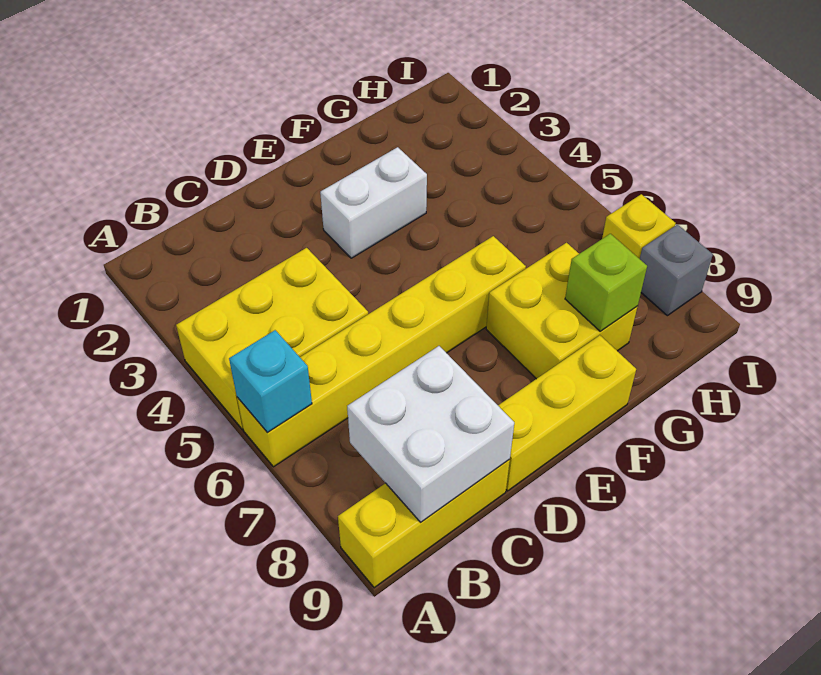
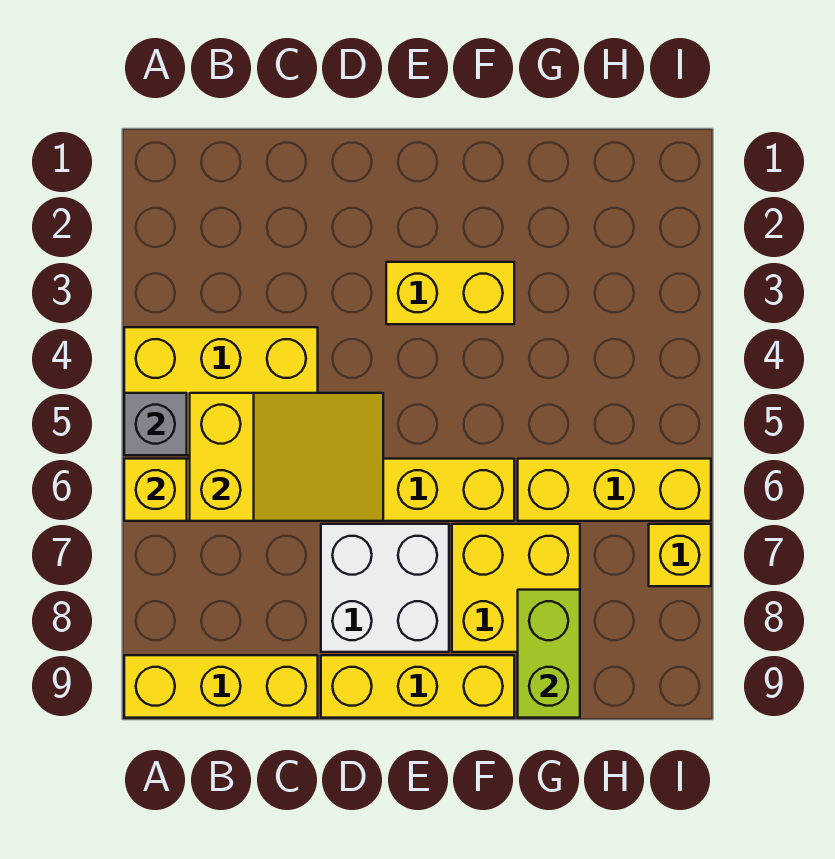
cyan brick A6 level 2 -> yellow brick A6 level 2
none -> yellow slope B5:D6 level 2 top B
white brick B8:C9 level 2 -> white brick D7:E8 level 1
white brick E3:F3 level 1 -> yellow brick E3:F3 level 1
none -> yellow brick G6:I6 level 1
lime brick G8 level 2 -> lime brick G8:G9 level 2
grey brick I8 level 1 -> grey brick A5 level 2

